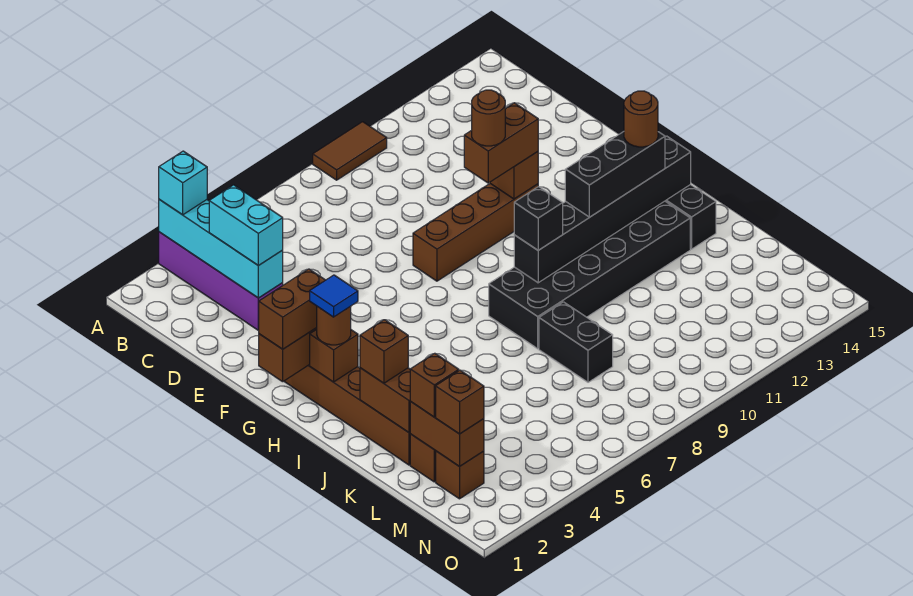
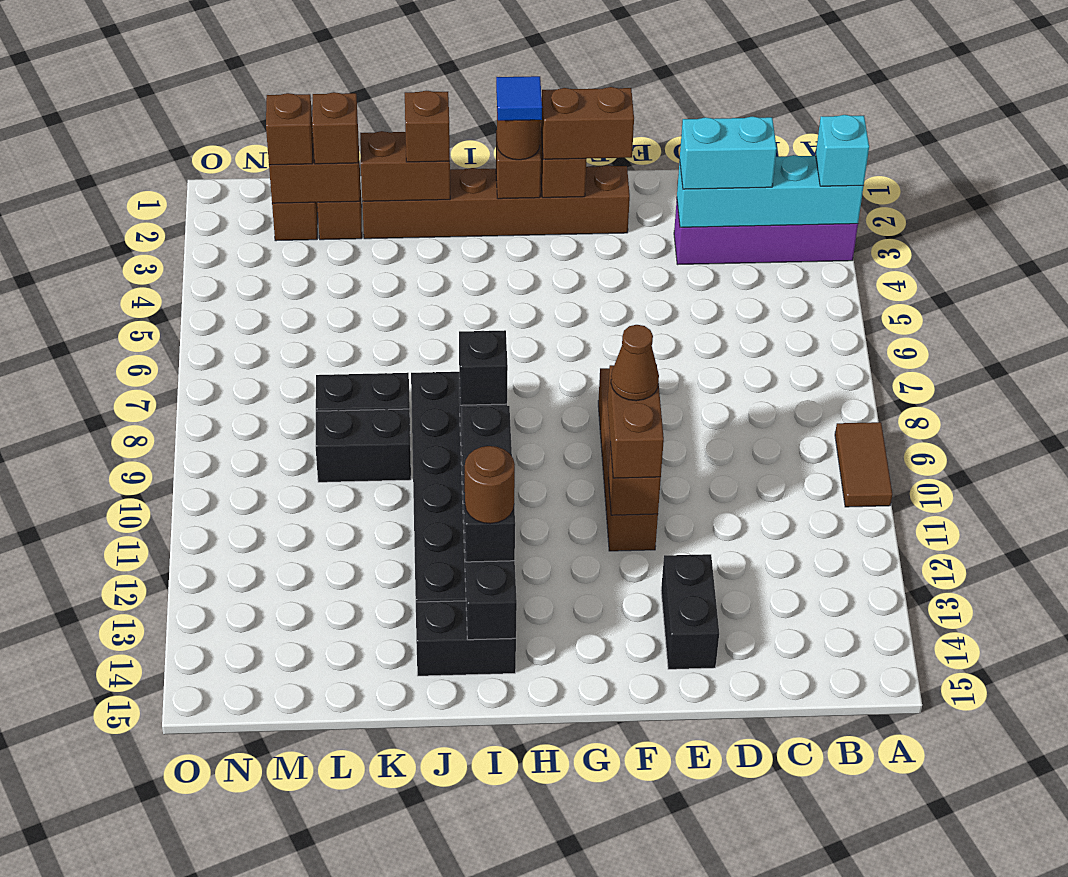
none -> black brick E13:E14 level 1
brown round brick F10 level 4 -> brown cone F10 level 4
brown brick G1:G2 level 3 -> brown brick F2:G2 level 3
none -> black brick K9:L9 level 1

